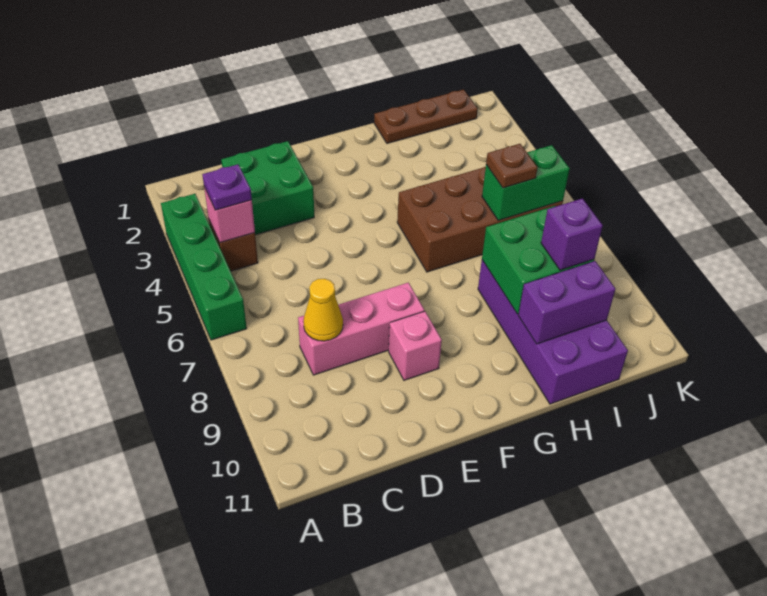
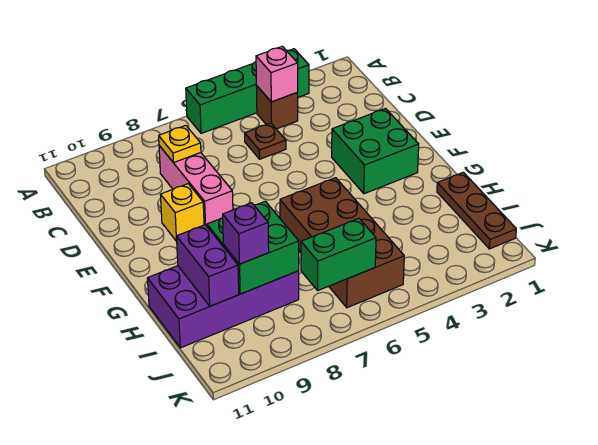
purple plate B4 level 3 -> none
green brick C2:D3 level 1 -> green brick E2:F3 level 1
yellow cone C8 level 2 -> yellow plate C8 level 2
pink brick E9 level 1 -> yellow brick E9 level 1
green brick I6:J6 level 2 -> green brick J6:J7 level 2
brown plate I6 level 3 -> brown plate C5 level 1

